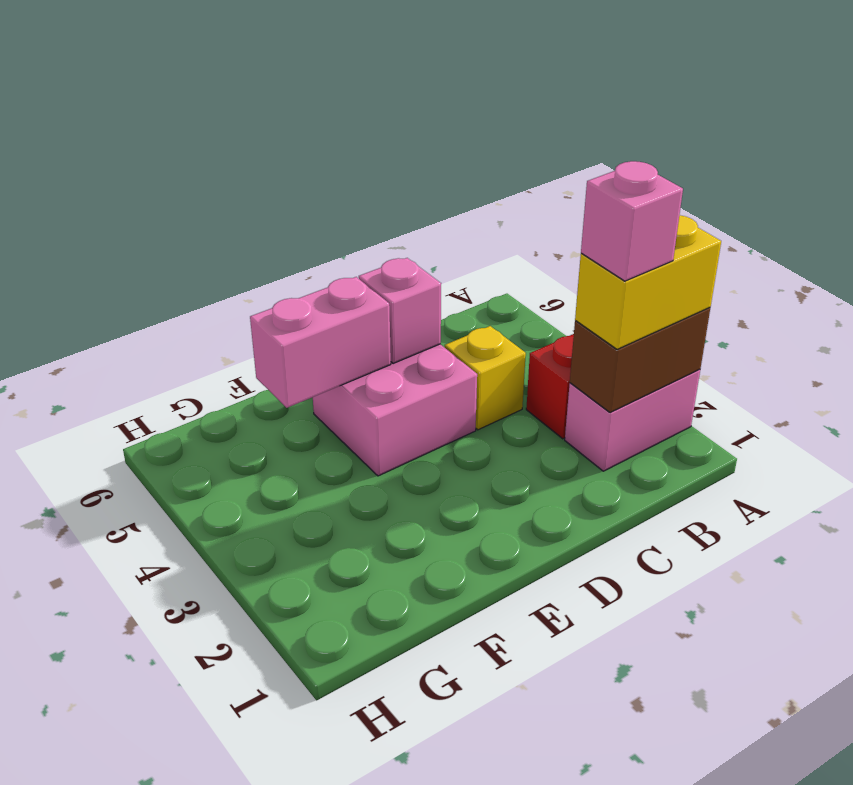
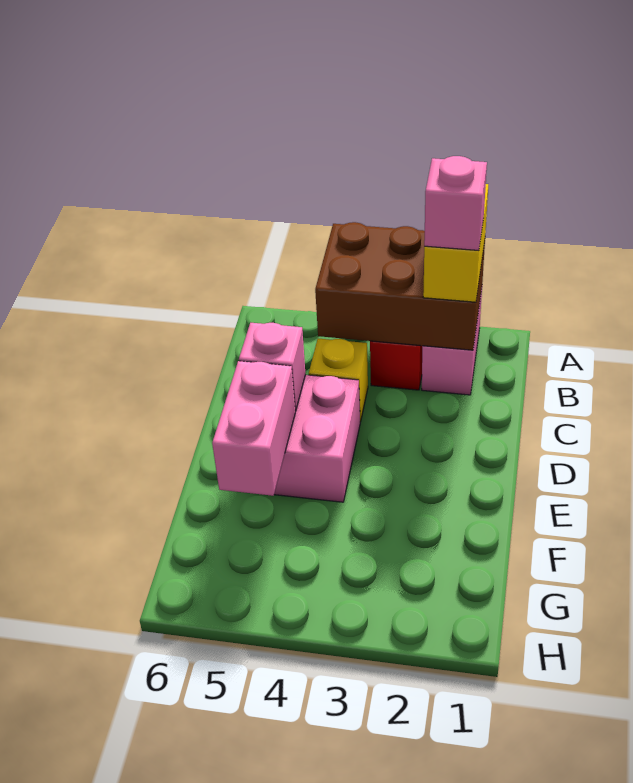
brown brick A2:B2 level 2 -> brown brick A2:B4 level 2

